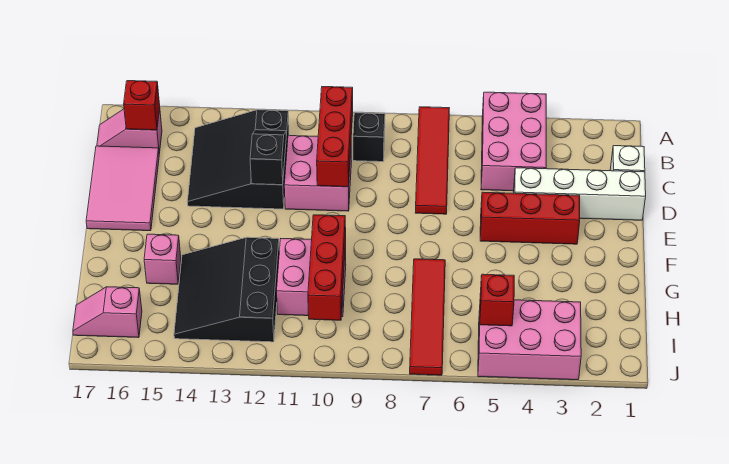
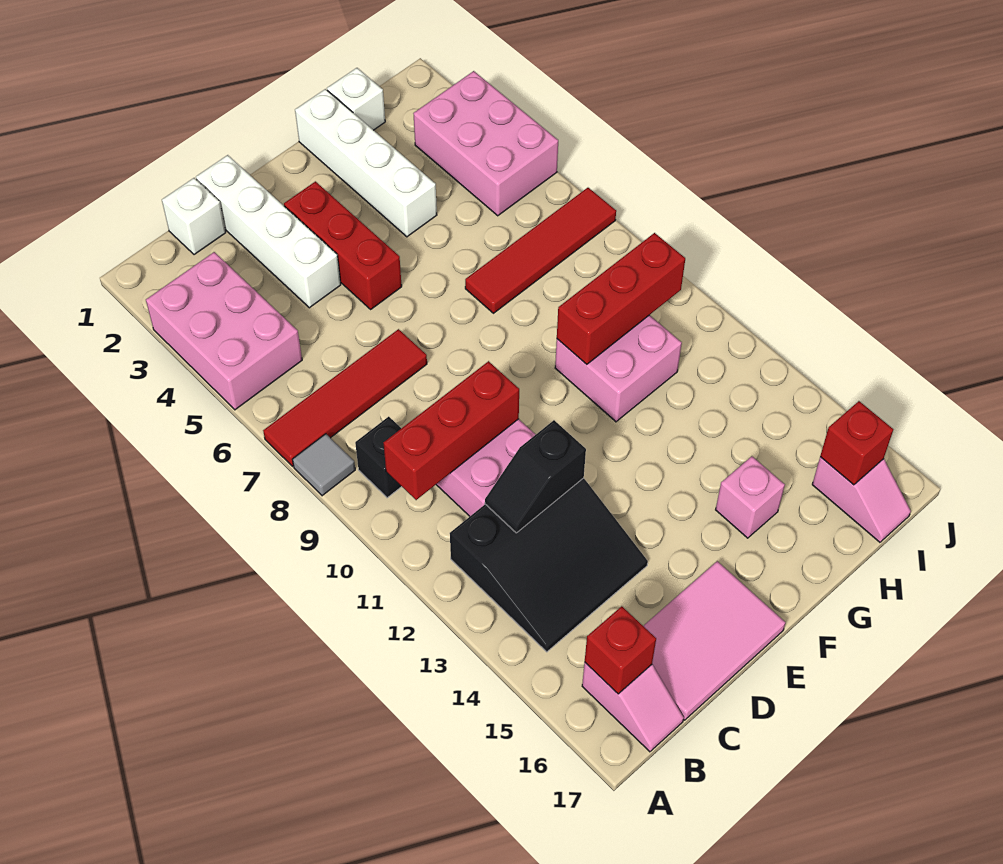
pink brick A4:C5 level 1 -> pink brick A3:B5 level 1
none -> grey tile A8 level 1
none -> white brick G1:G4 level 1
black slope G12:I14 level 1 top 12 -> none
none -> white brick H1 level 1
red brick I5 level 2 -> red brick I16 level 2

